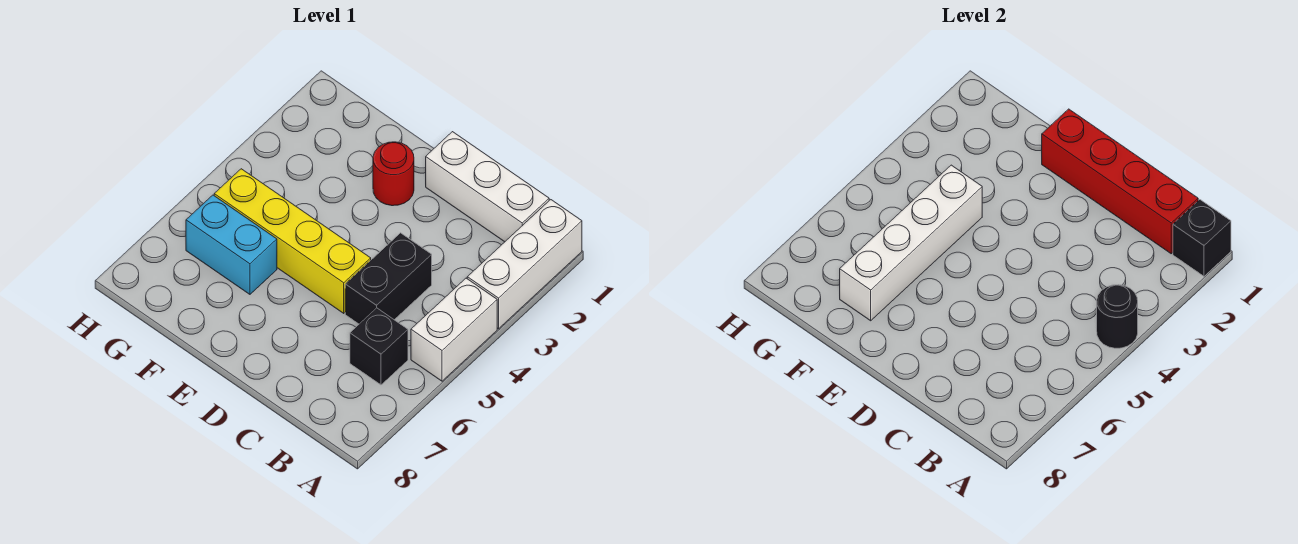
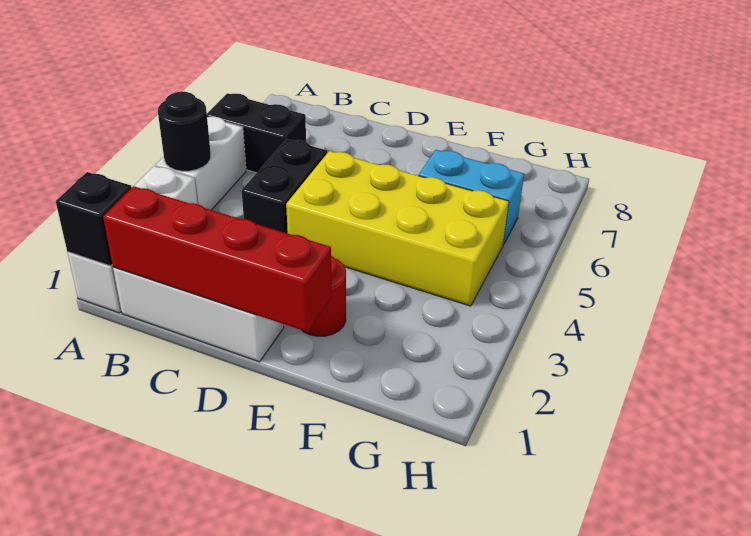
black brick B6 level 1 -> black brick A6:B6 level 1
yellow brick D5:G5 level 1 -> yellow brick D4:G5 level 1
white brick F4:F7 level 2 -> none

